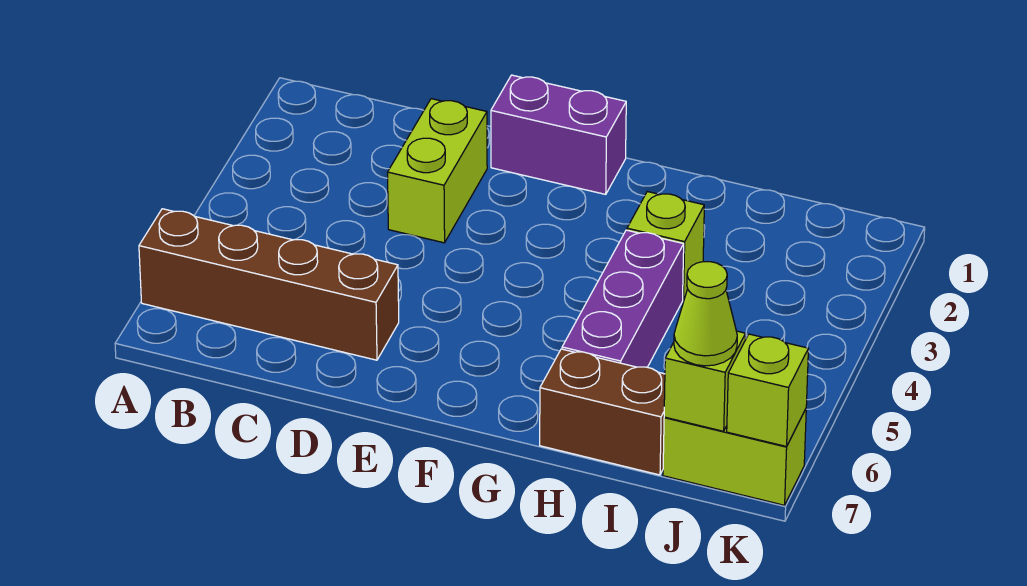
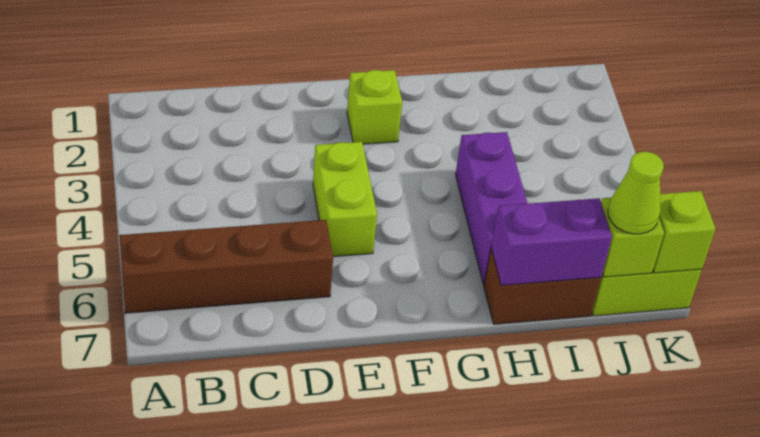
lime brick D2:D3 level 1 -> lime brick E4:E5 level 1
purple brick E1:F1 level 1 -> purple brick H7:I7 level 2
lime brick H3 level 1 -> lime brick F2 level 1

